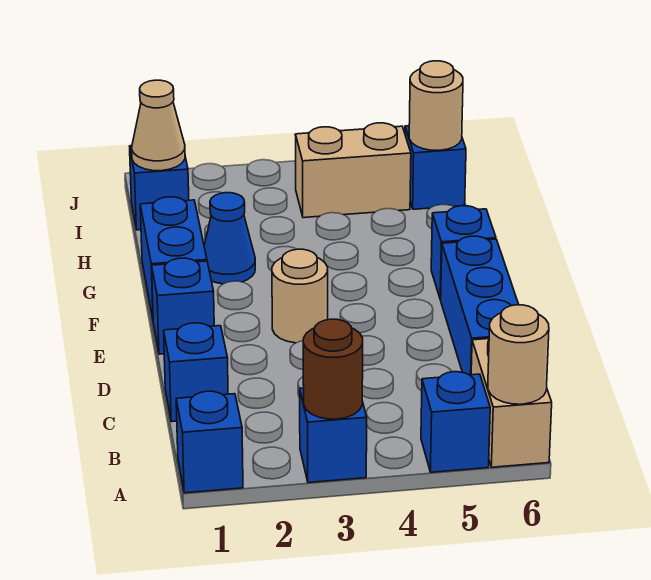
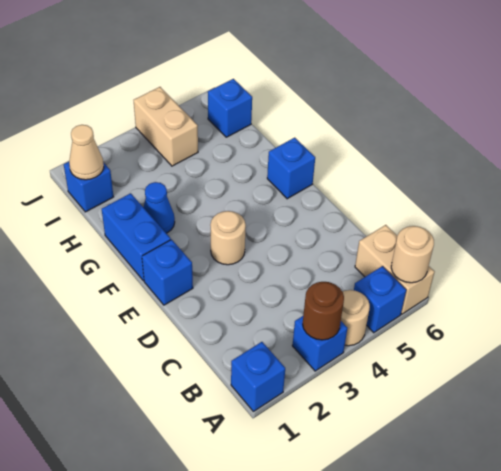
blue brick C1 level 1 -> none
blue brick C6:E6 level 1 -> none
tan brick I4:I5 level 1 -> tan brick I4:J4 level 1
tan round brick I6 level 2 -> tan round brick A4 level 1

